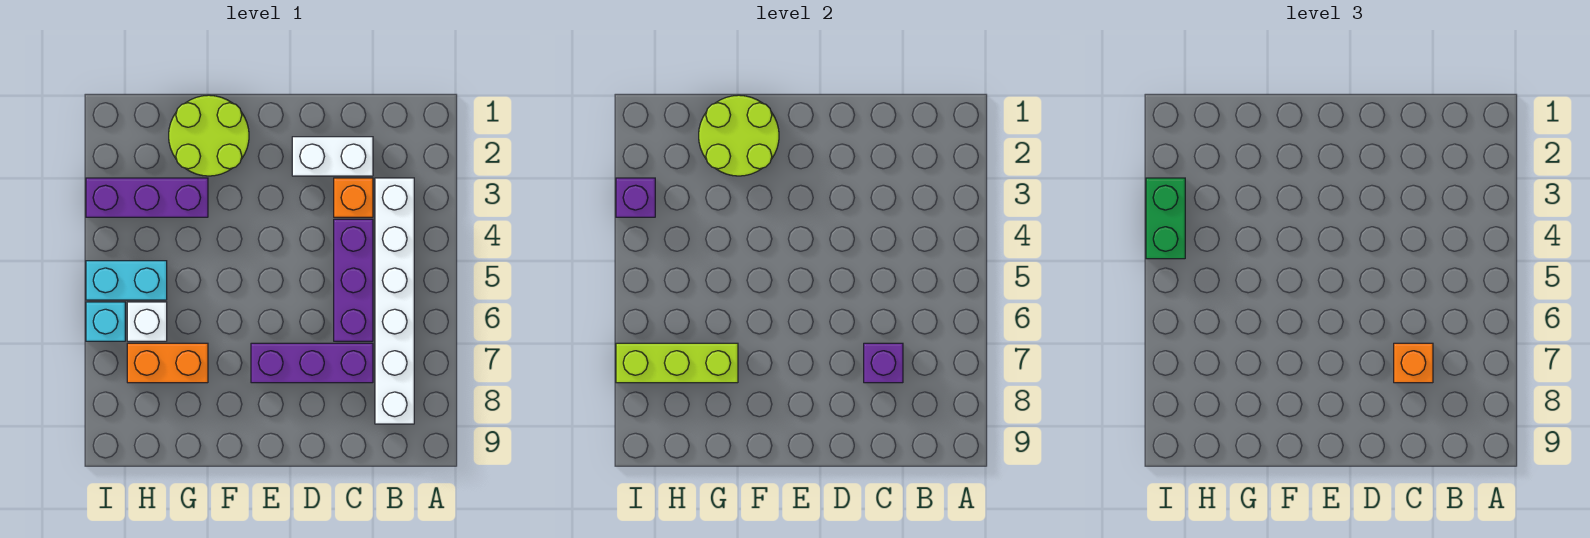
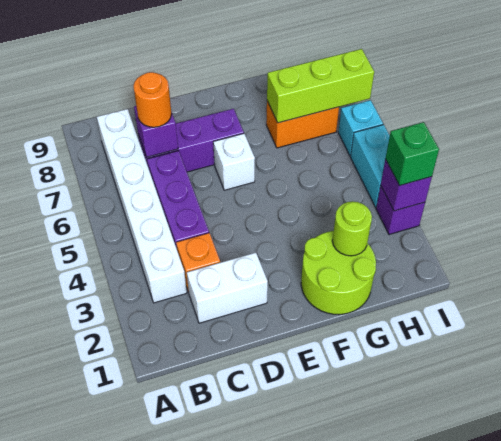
orange brick C7 level 3 -> orange round brick C7 level 3
lime round brick F1:G2 level 2 -> lime round brick G2 level 2
purple brick G3:I3 level 1 -> purple brick I3 level 1
cyan brick H5:I5 level 1 -> cyan brick I4:I5 level 1
white brick H6 level 1 -> white brick E6 level 1
green brick I3:I4 level 3 -> green brick I3 level 3

